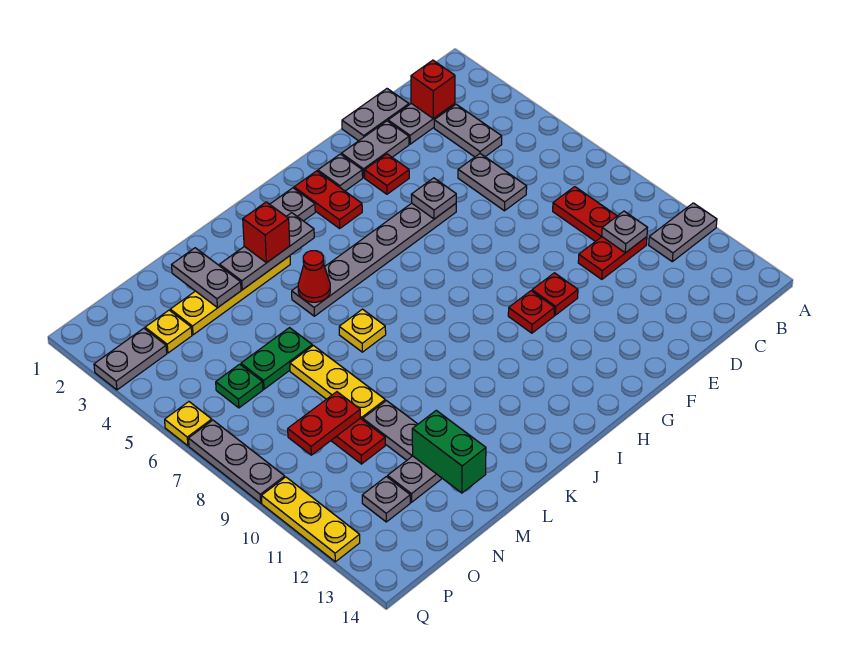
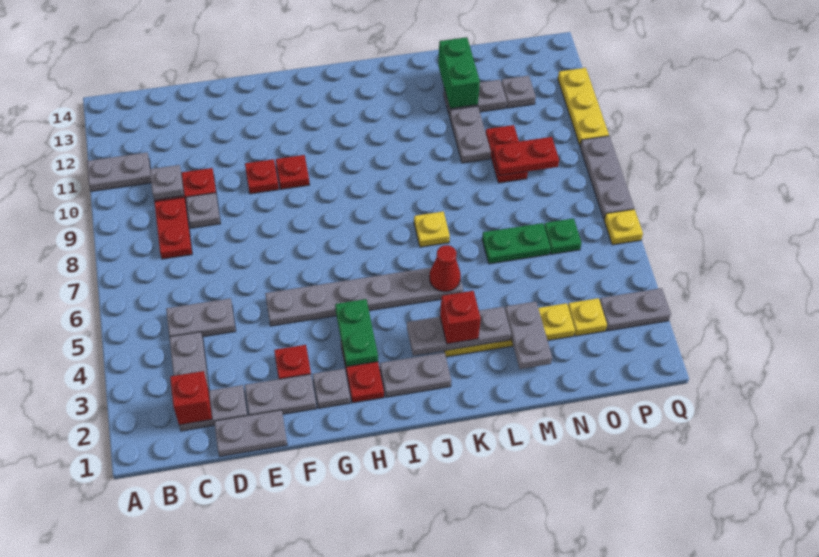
grey plate D5:D6 level 1 -> grey plate C5:D5 level 1
grey plate F5 level 2 -> grey plate D9 level 1
none -> green plate H3:H4 level 2
yellow plate M7:M9 level 1 -> none

